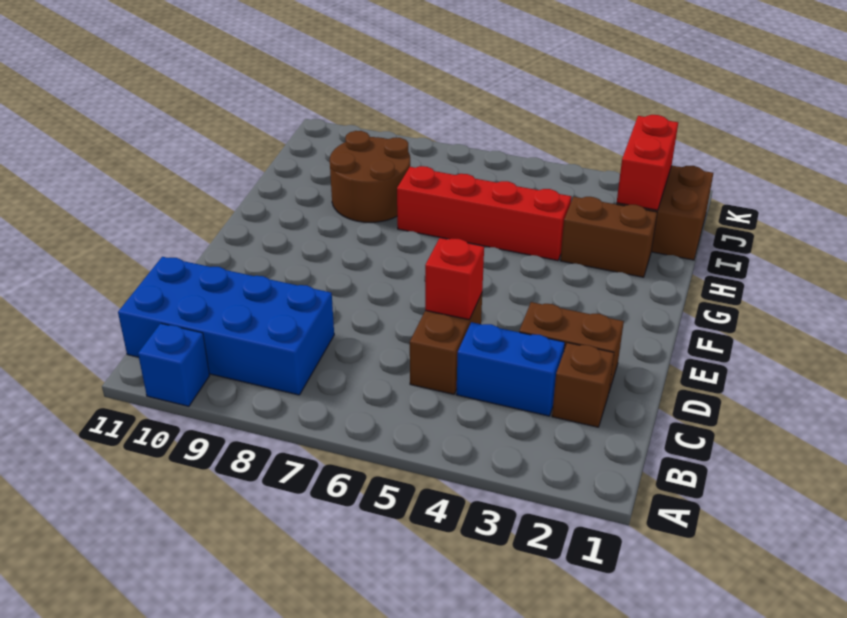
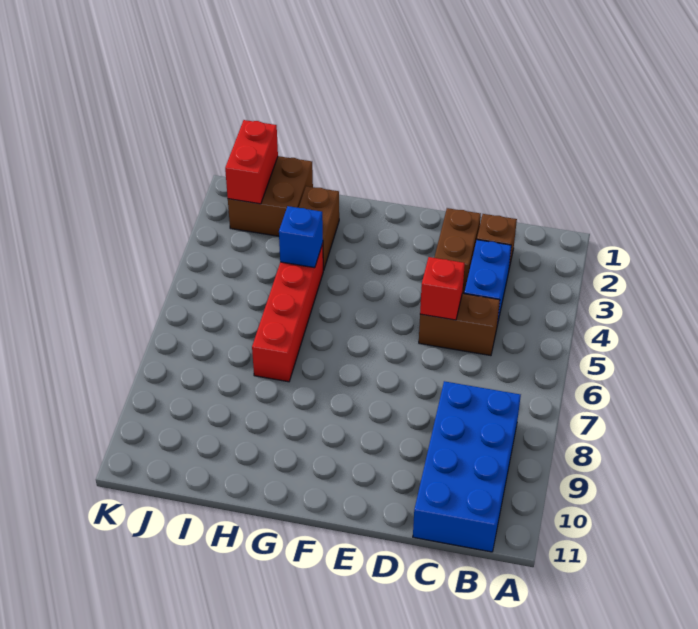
blue brick A10 level 1 -> blue brick H4 level 2
brown round brick H8:I9 level 1 -> none
red brick I2:J2 level 2 -> red brick J1:J2 level 2

